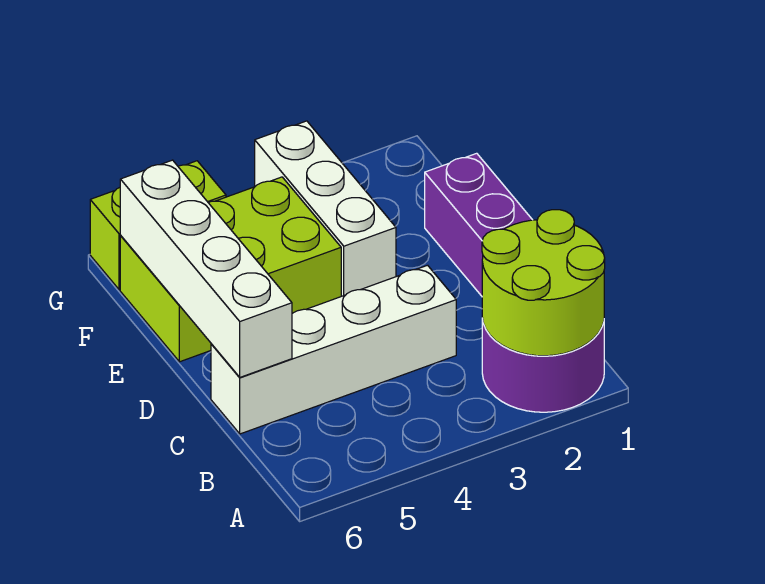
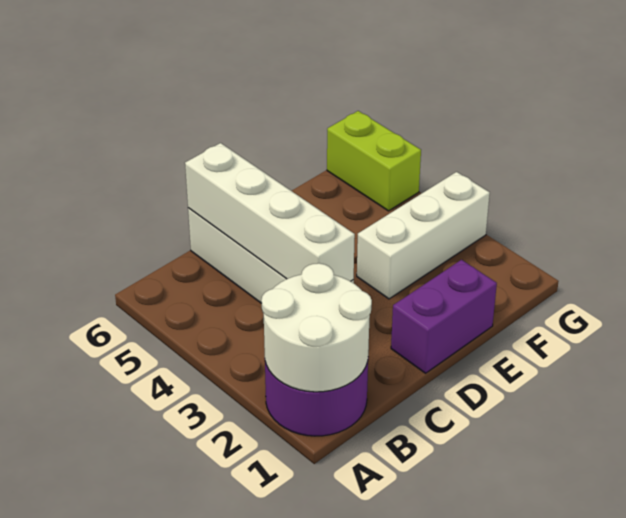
lime round brick A1:B2 level 2 -> white round brick A1:B2 level 2
white brick C6:F6 level 2 -> white brick C3:C6 level 2
lime brick E4:F6 level 1 -> none

